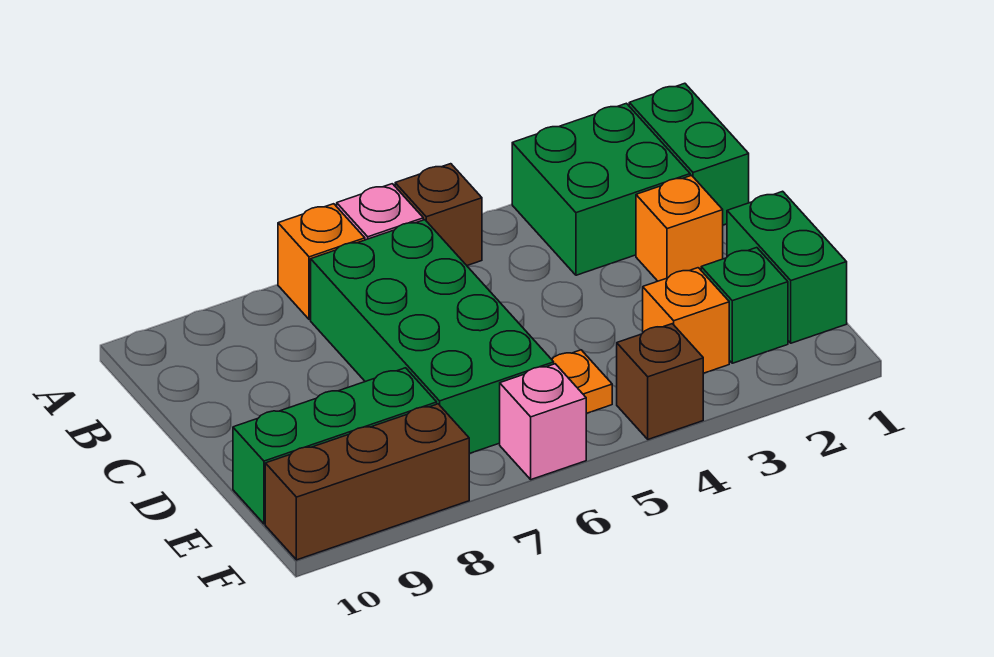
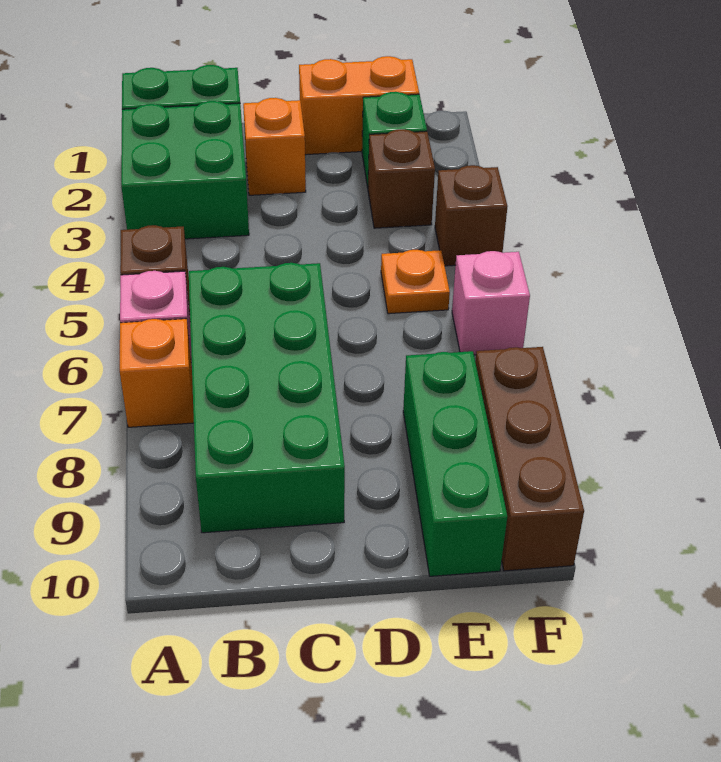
green brick B6:E7 level 1 -> green brick B6:C9 level 1
green brick D1:E1 level 1 -> orange brick D1:E1 level 1
orange brick E3 level 1 -> brown brick E3 level 1

